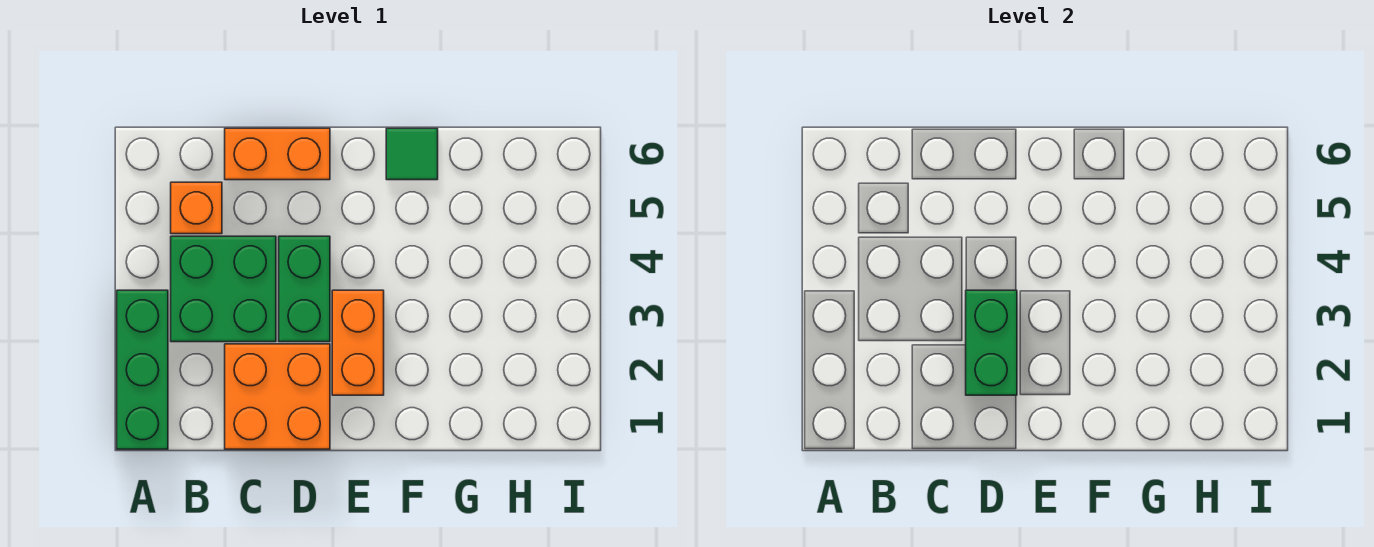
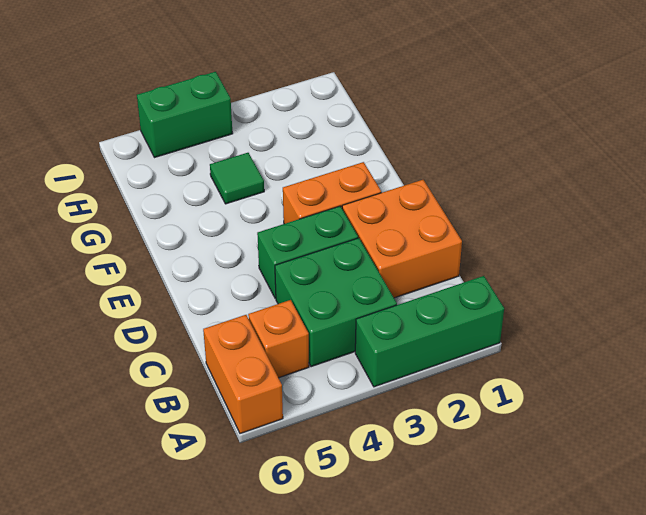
orange brick C6:D6 level 1 -> orange brick A6:B6 level 1
green brick D2:D3 level 2 -> green brick I4:I5 level 1
green tile F6 level 1 -> green tile G4 level 1

